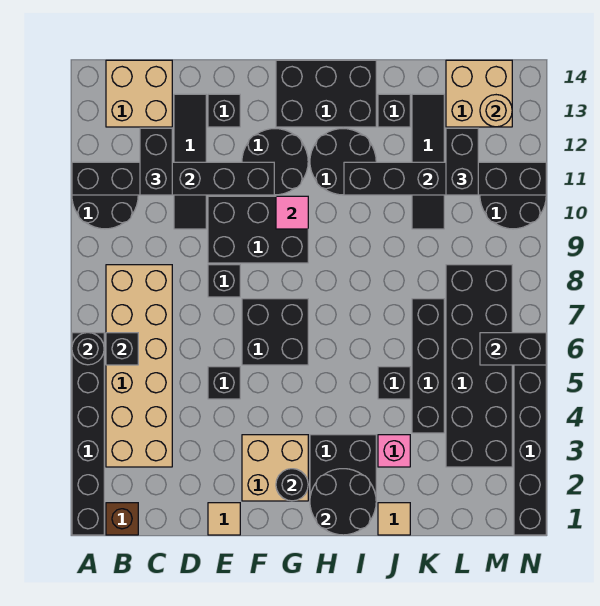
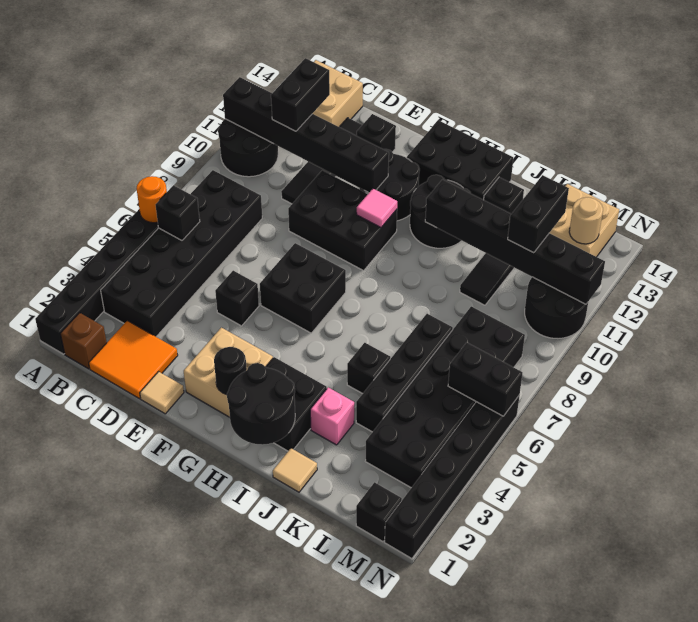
black round brick A6 level 2 -> orange round brick A6 level 2
tan brick B3:C8 level 1 -> black brick B3:C8 level 1
none -> orange tile C1:D2 level 1
black brick E8 level 1 -> black brick M1 level 1

